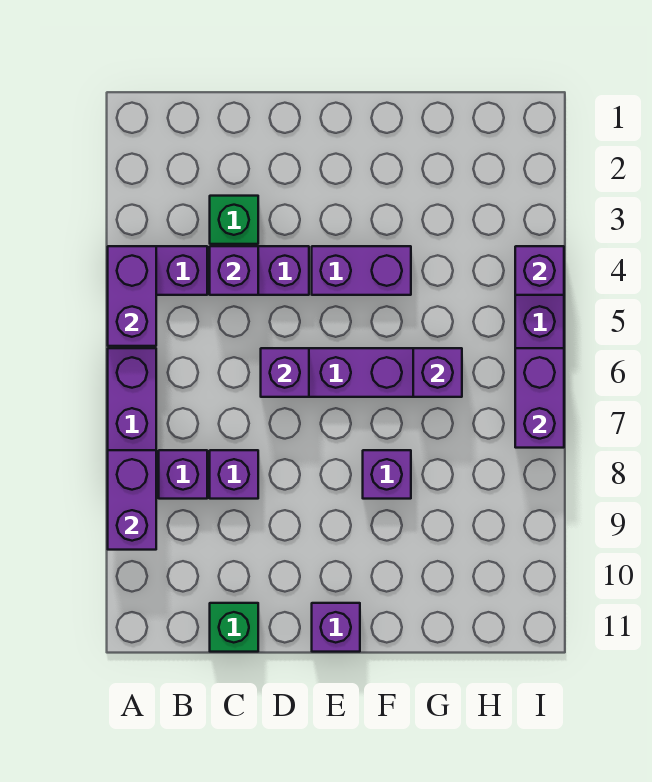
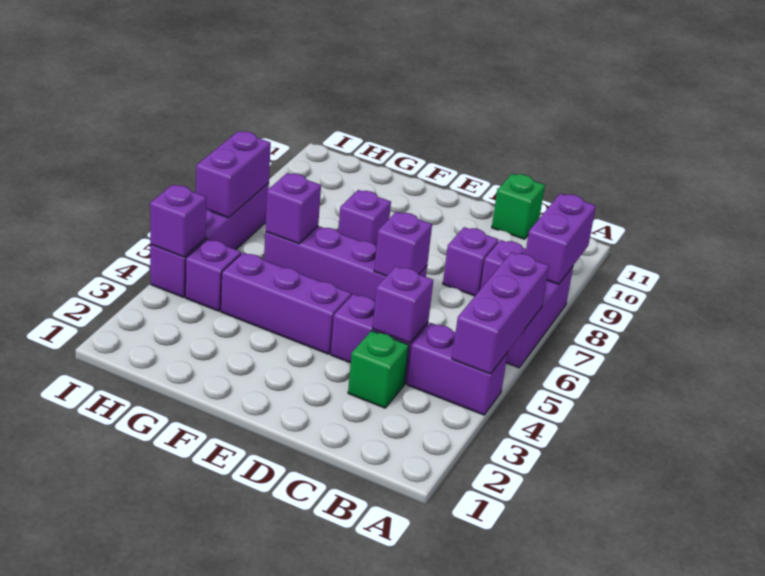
purple brick A4:A5 level 2 -> purple brick A4:A6 level 2
purple brick E4:F4 level 1 -> purple brick E4:G4 level 1
purple brick E11 level 1 -> purple brick H4 level 1

